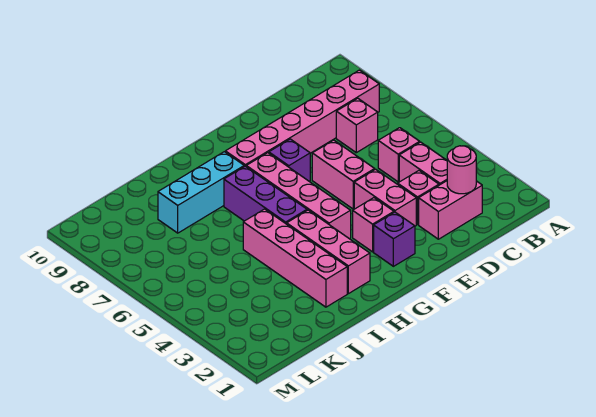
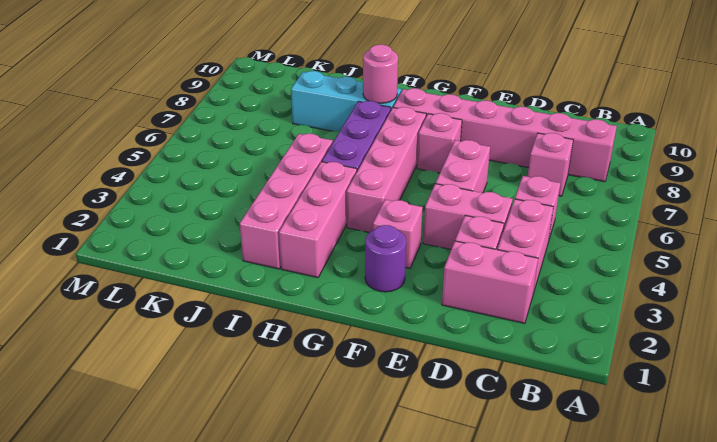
pink round brick C2 level 2 -> pink round brick H8 level 2
pink brick E3:E4 level 1 -> pink brick D4:E4 level 1
purple brick F2 level 1 -> purple round brick F2 level 1
purple brick F7 level 1 -> pink brick F7 level 1

